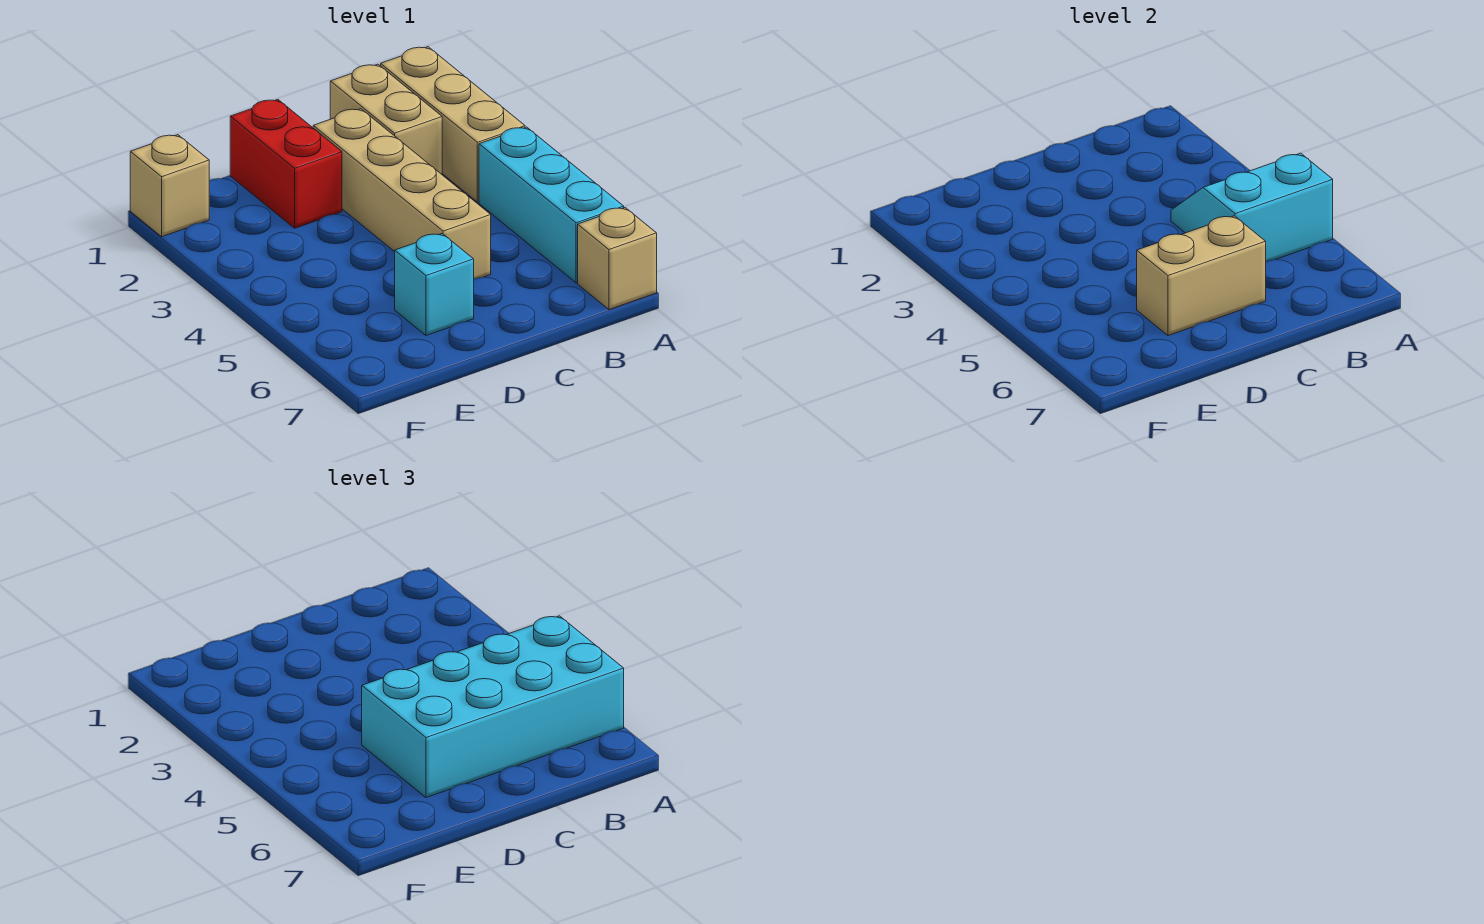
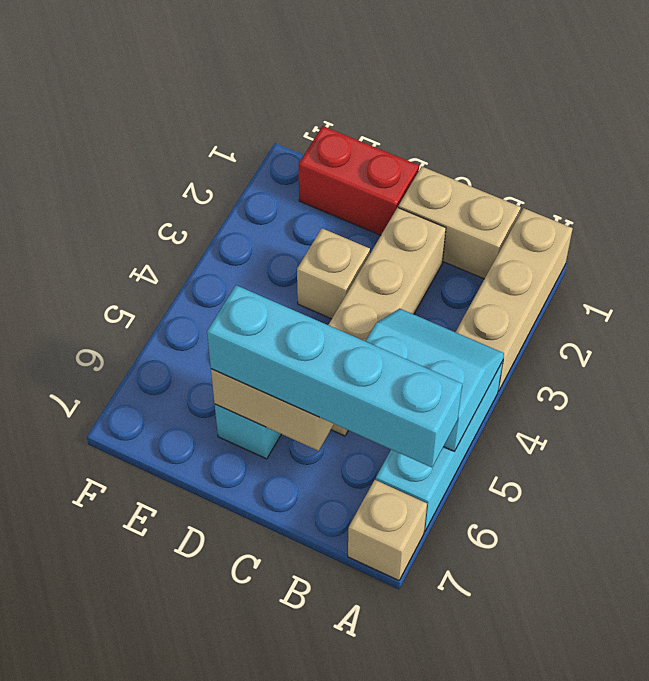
cyan brick A5:D6 level 3 -> cyan brick A6:D6 level 3
tan brick B1:B2 level 1 -> tan brick B1:C1 level 1
red brick D1:D2 level 1 -> red brick D1:E1 level 1
tan brick F1 level 1 -> tan brick D3 level 1

